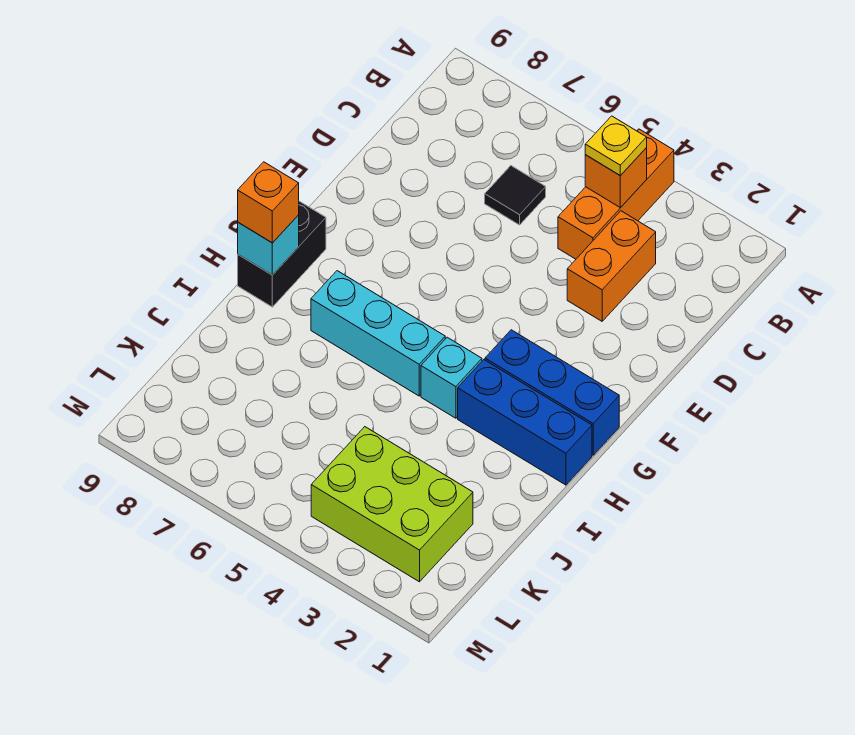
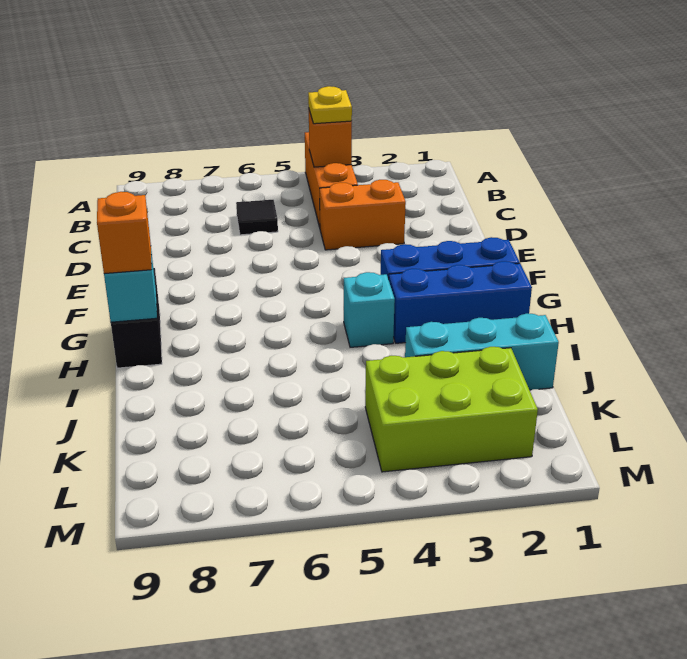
orange brick C3:D3 level 1 -> orange brick D3:D4 level 1
cyan brick H5:H7 level 1 -> cyan brick J1:J3 level 1

